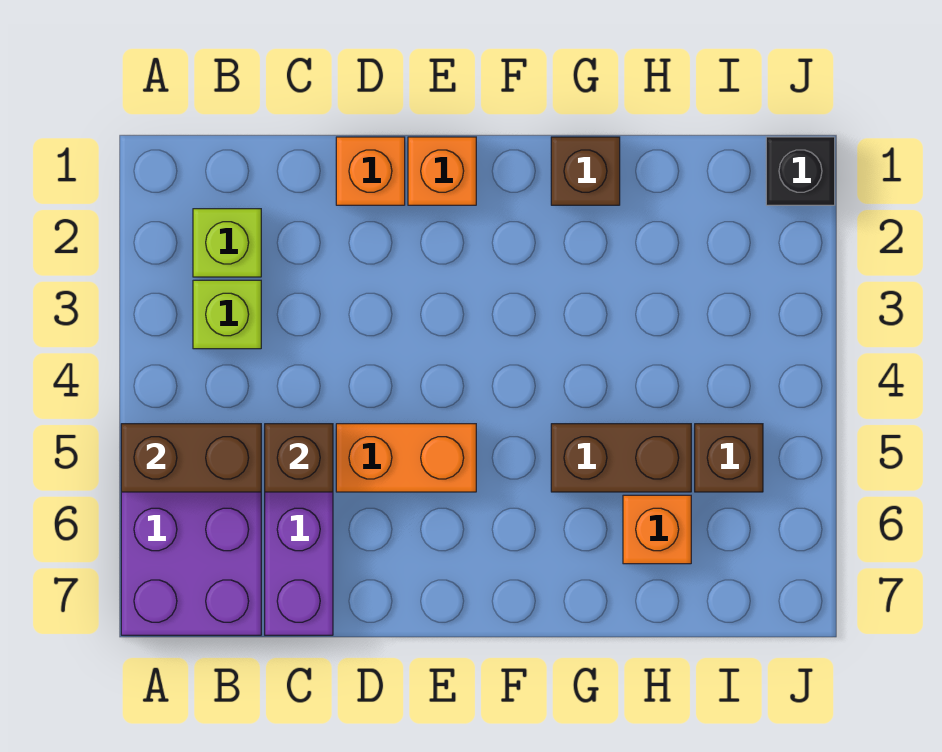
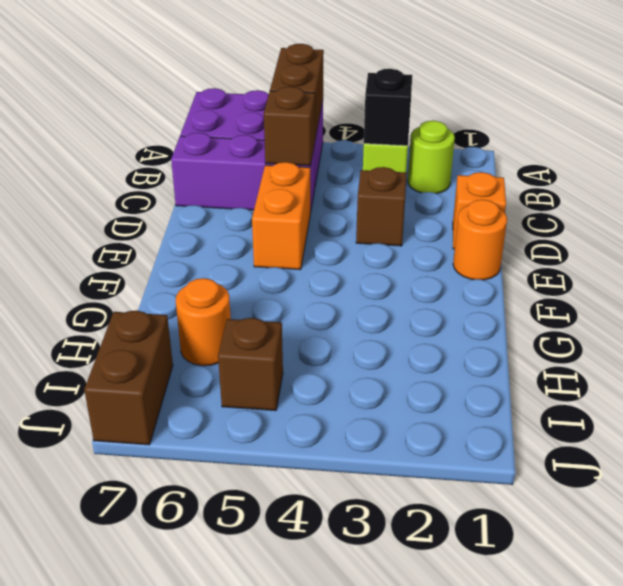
lime brick B2 level 1 -> lime round brick B2 level 1
orange brick E1 level 1 -> orange round brick E1 level 1
brown brick G1 level 1 -> brown brick D3 level 1
brown brick G5:H5 level 1 -> brown brick I7:J7 level 1
orange brick H6 level 1 -> orange round brick H6 level 1
black brick J1 level 1 -> black brick B3 level 2

